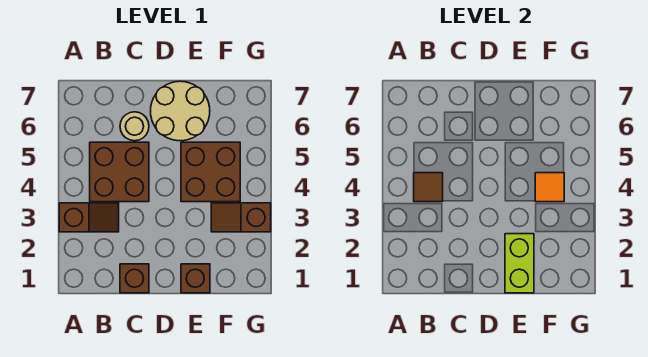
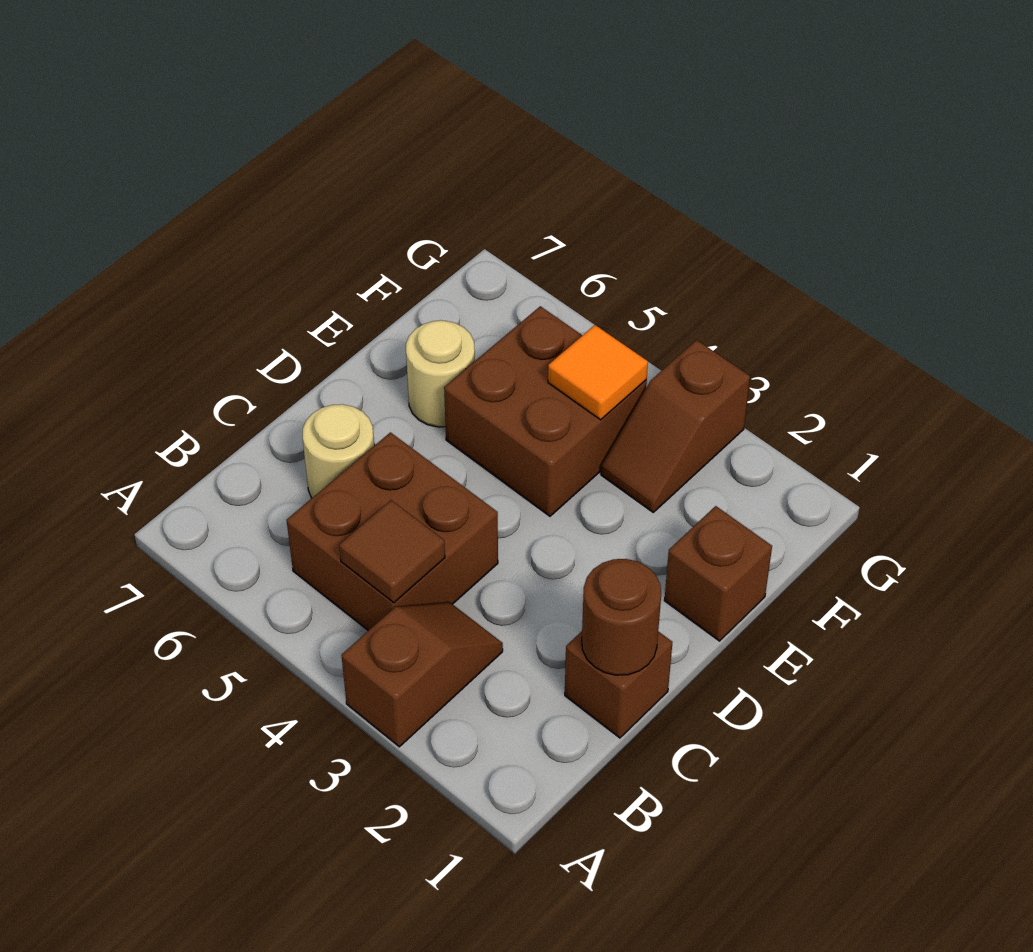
none -> brown round brick C1 level 2
tan round brick D6:E7 level 1 -> tan round brick E6 level 1
lime brick E1:E2 level 2 -> none

